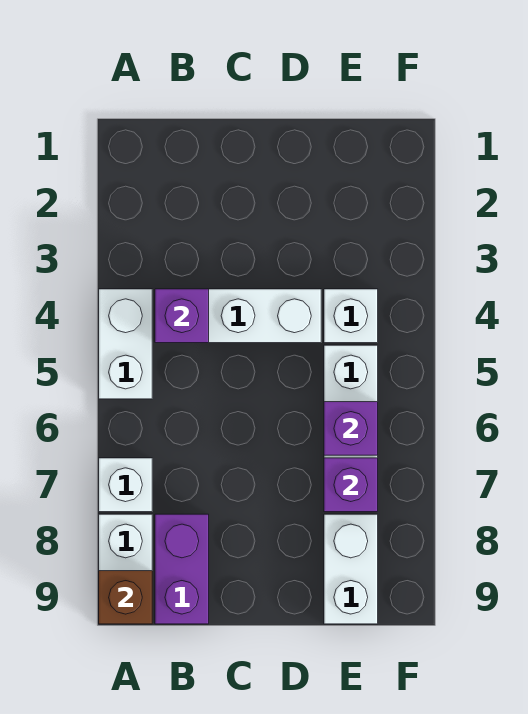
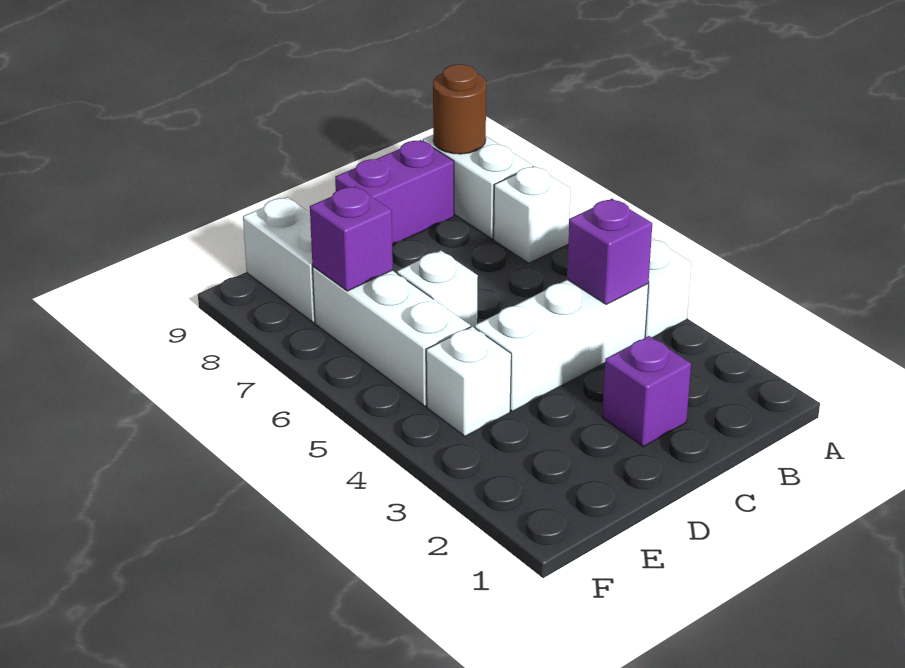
brown brick A9 level 2 -> brown round brick A9 level 2
purple brick B8:B9 level 1 -> purple brick B9:C9 level 1
none -> white brick D6 level 1
purple brick E6 level 2 -> purple brick C2 level 1

